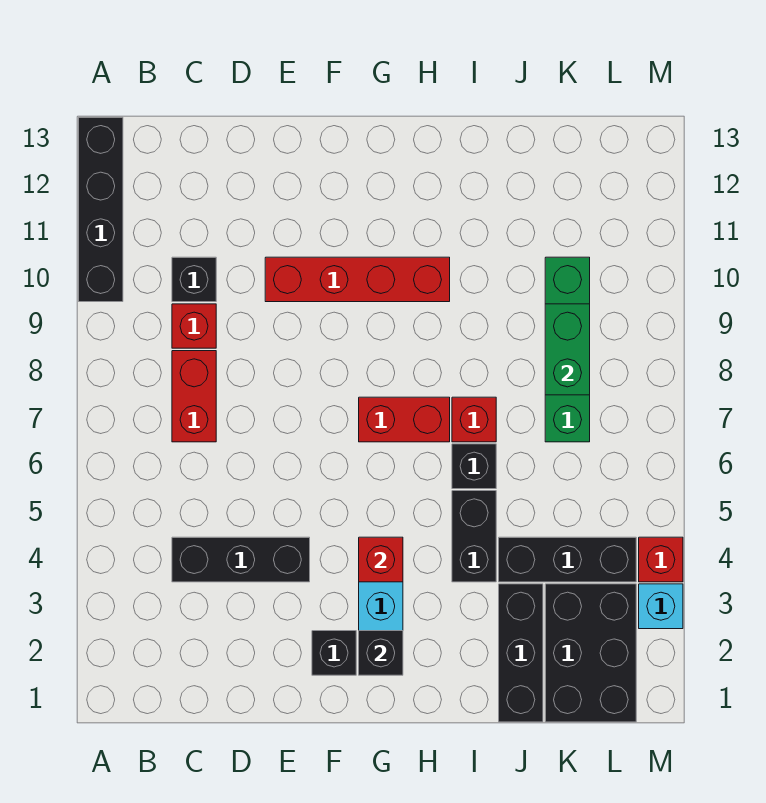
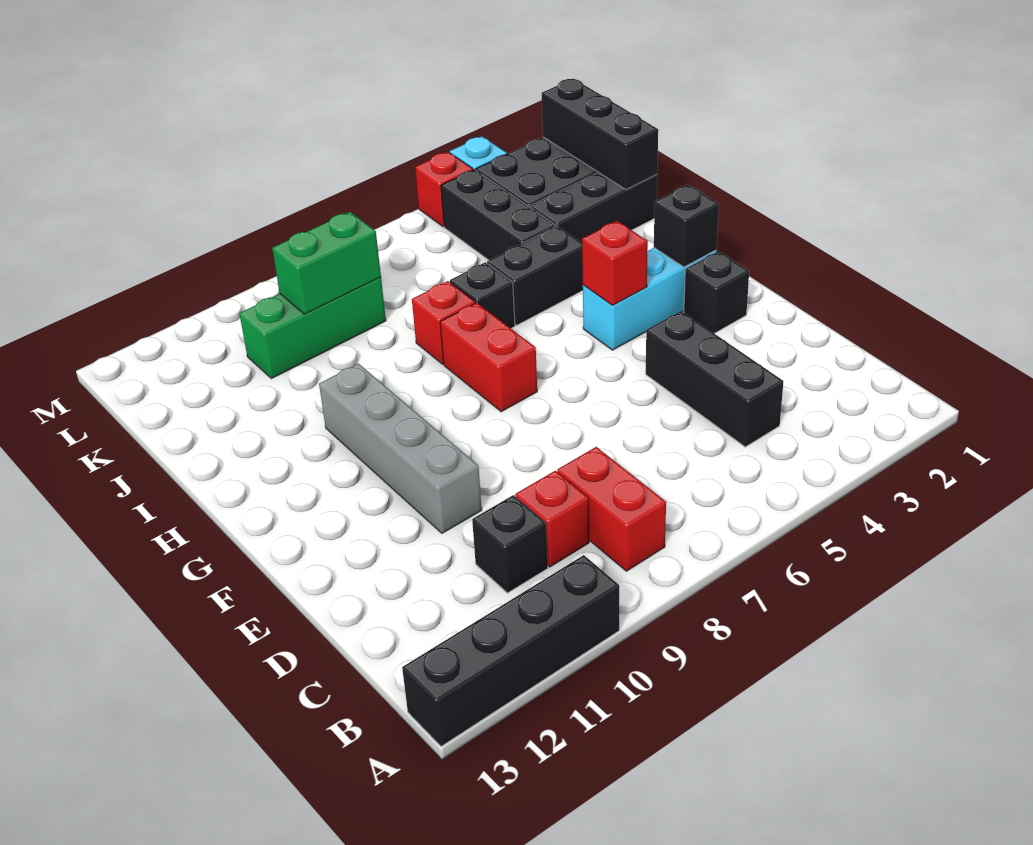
red brick C7:C8 level 1 -> red brick B8:C8 level 1
red brick E10:H10 level 1 -> grey brick E10:H10 level 1
none -> black brick J1:L1 level 2
green brick K7:K10 level 1 -> green brick K8:K10 level 1

